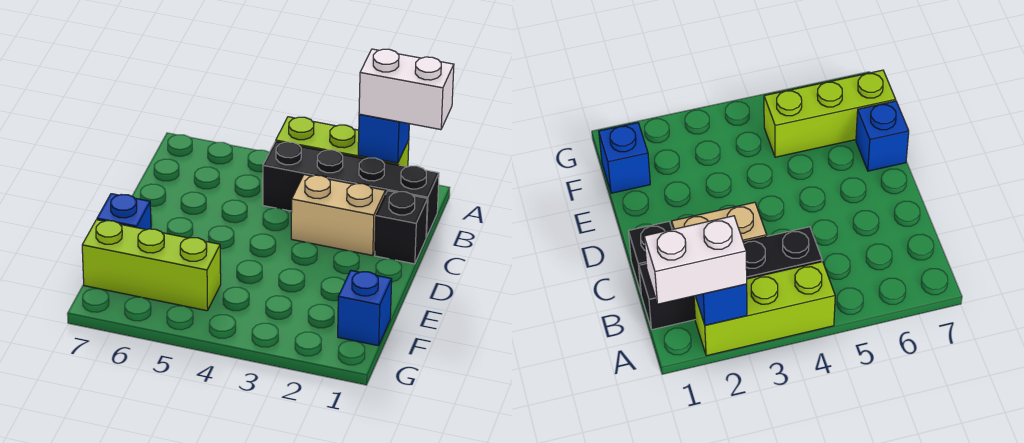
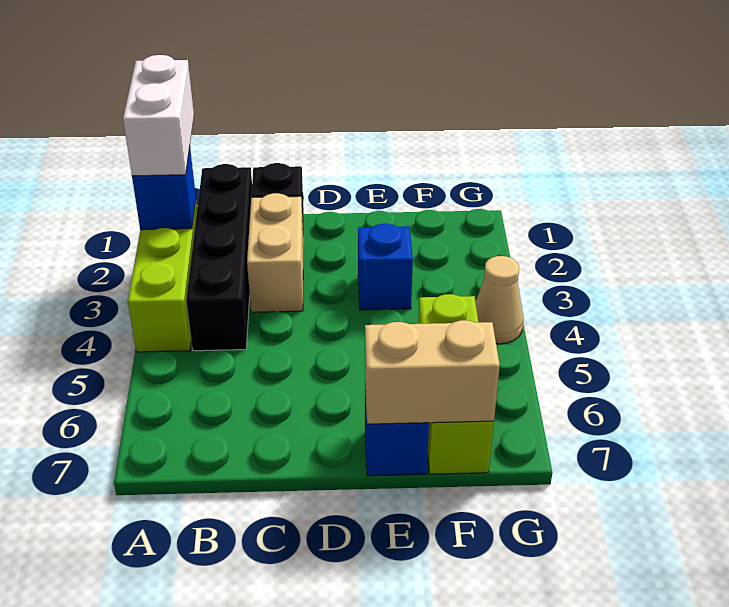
none -> tan brick E7:F7 level 2
blue brick F1 level 1 -> blue brick E3 level 1
none -> tan cone G4 level 1

